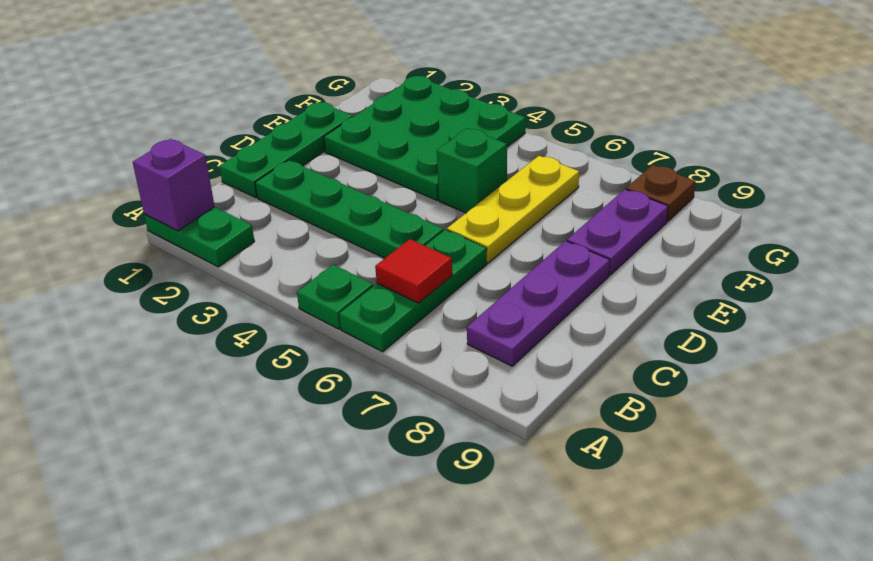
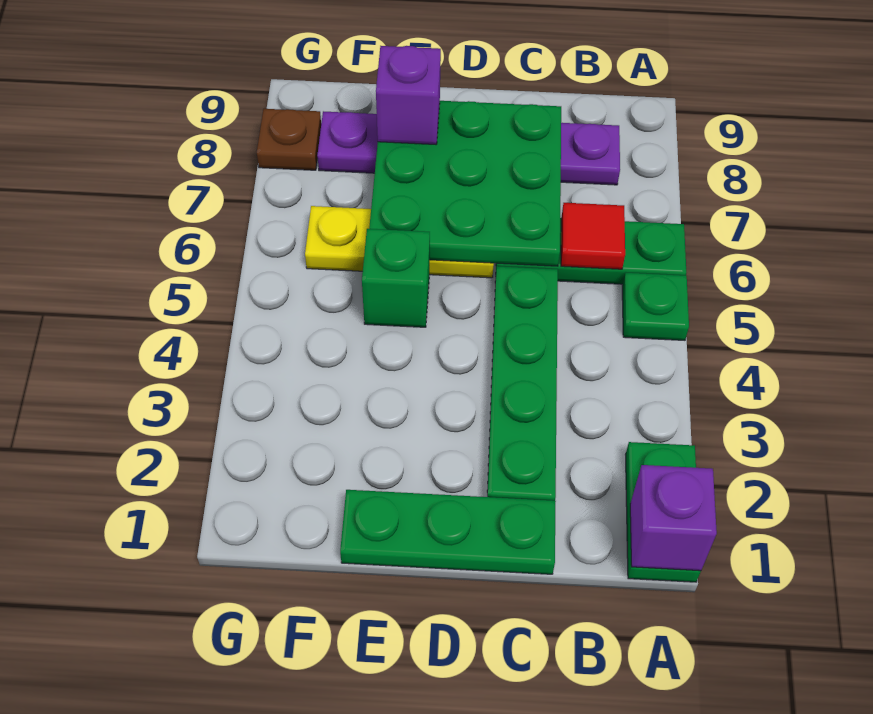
green plate E2:G4 level 1 -> green plate C6:E8 level 2
none -> purple brick E8 level 3

